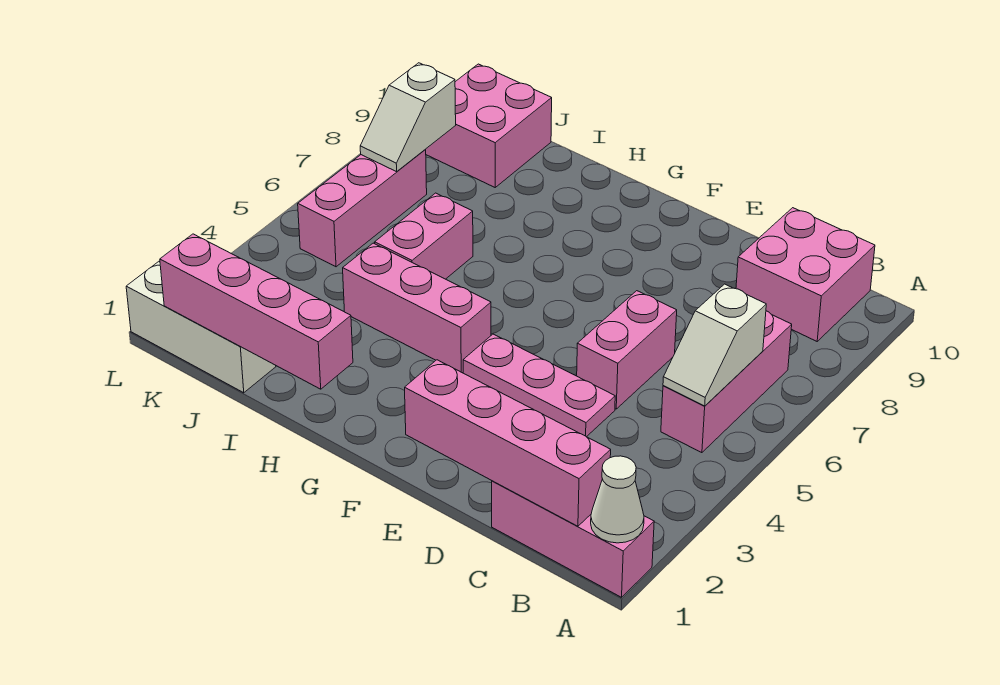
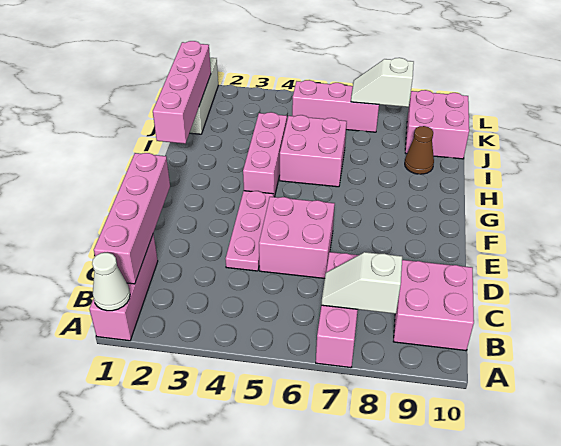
pink brick B5:B7 level 1 -> pink brick A7:C7 level 1
white slope B5:B6 level 2 top 6 -> white slope B7:B8 level 2 top 8
pink brick D5:D6 level 1 -> pink brick D5:E6 level 1
pink brick I5:I6 level 1 -> pink brick H5:I6 level 1
none -> brown cone I9 level 1

